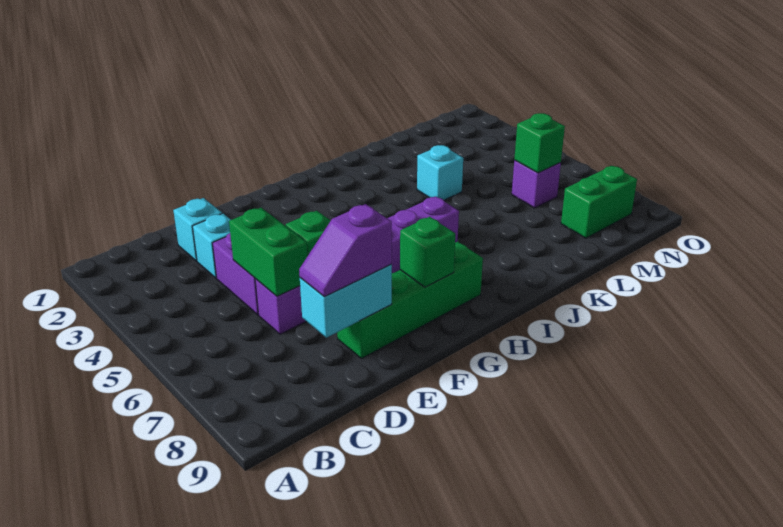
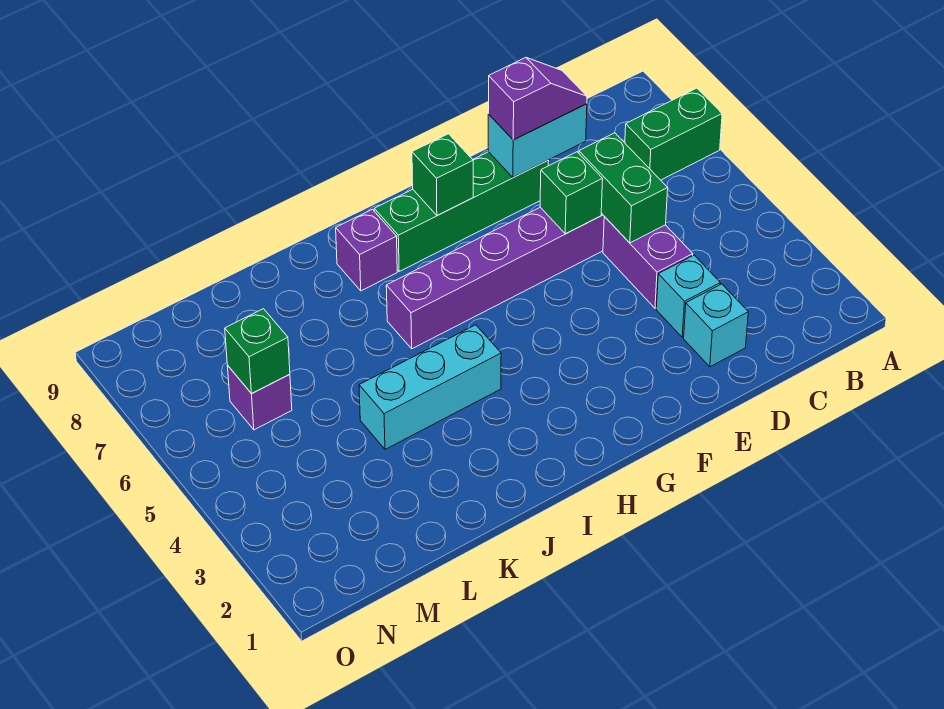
none -> purple brick I8 level 1
cyan brick K4 level 1 -> cyan brick I4:K4 level 1
green brick M8:N8 level 1 -> green brick A7:B7 level 1

